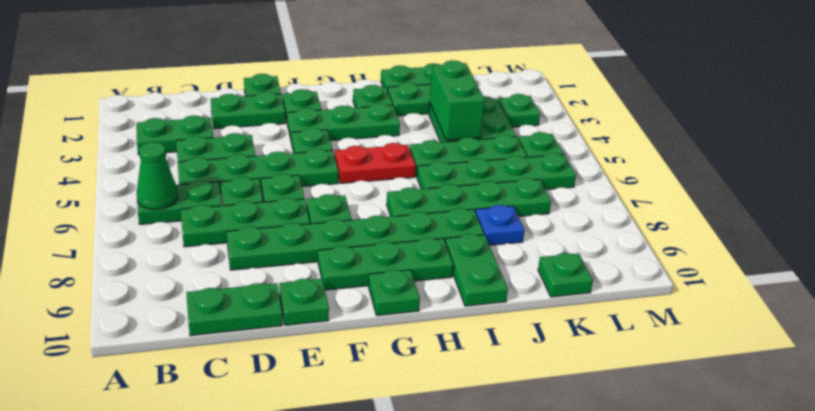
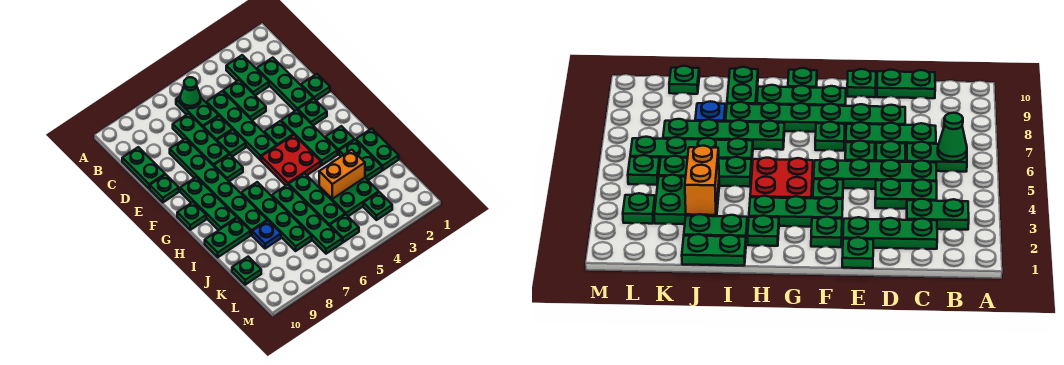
green plate D2:E2 level 1 -> green plate C2:E2 level 1
red plate G5:H5 level 1 -> red plate G4:H5 level 1
green brick J3:J4 level 2 -> orange brick J3:J4 level 2

